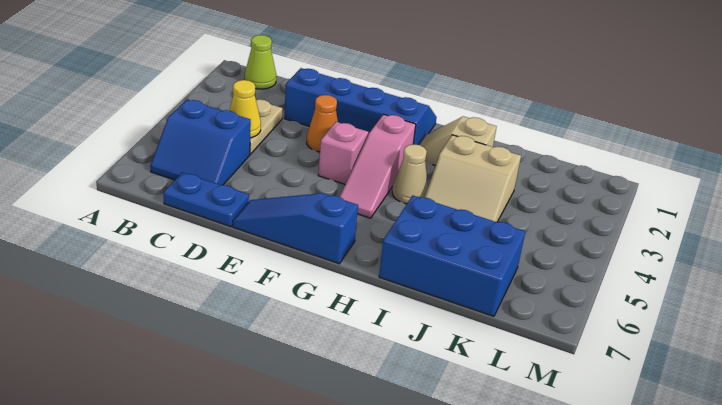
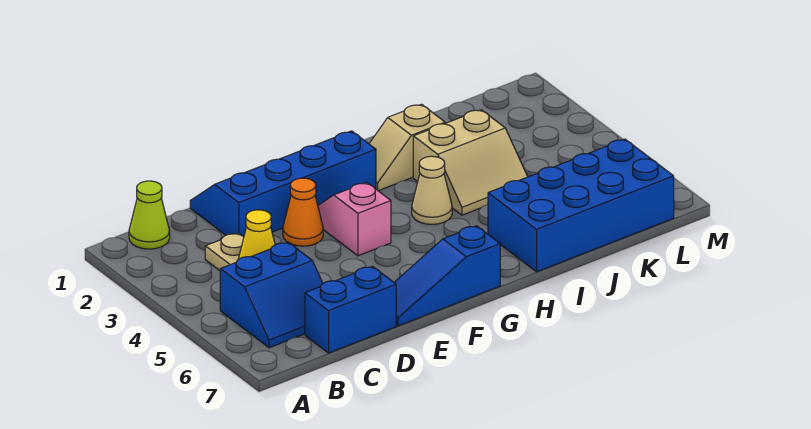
blue plate C7:D7 level 1 -> blue brick C7:D7 level 1
pink slope G3:G5 level 1 top 3 -> none
blue brick I6:K7 level 1 -> blue brick I6:L7 level 1

